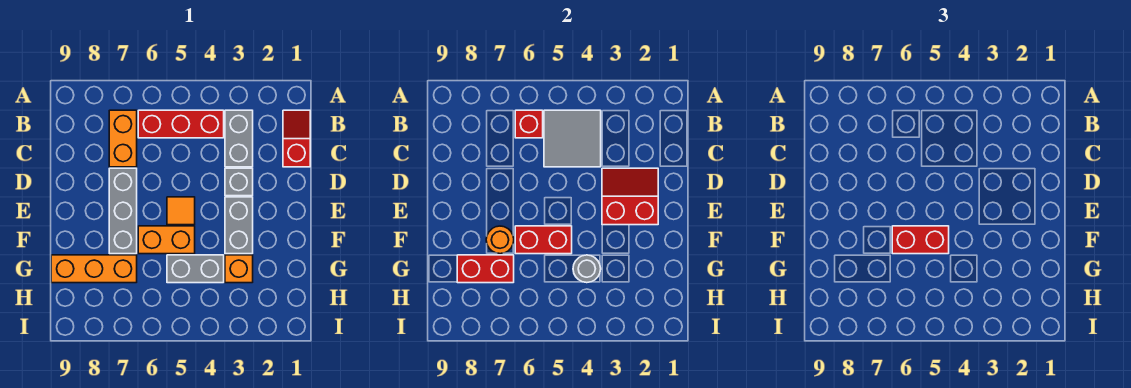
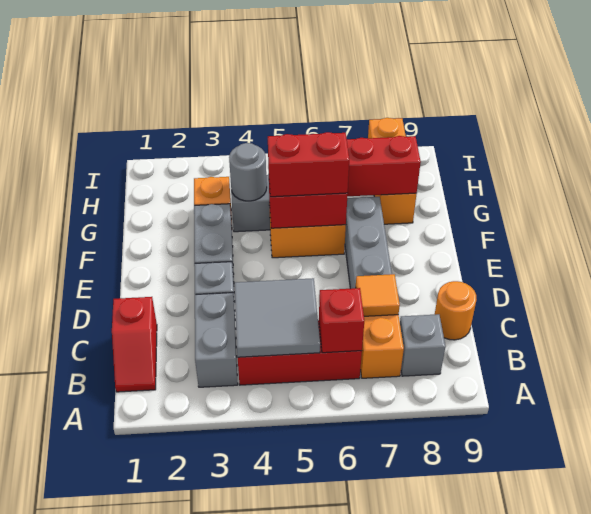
none -> grey brick B8 level 1
red slope D2:E3 level 2 top E -> none
orange tile E5 level 1 -> orange tile C7 level 2
orange round brick F7 level 2 -> orange round brick C9 level 1
orange brick G7:G9 level 1 -> orange brick G8:I8 level 1

